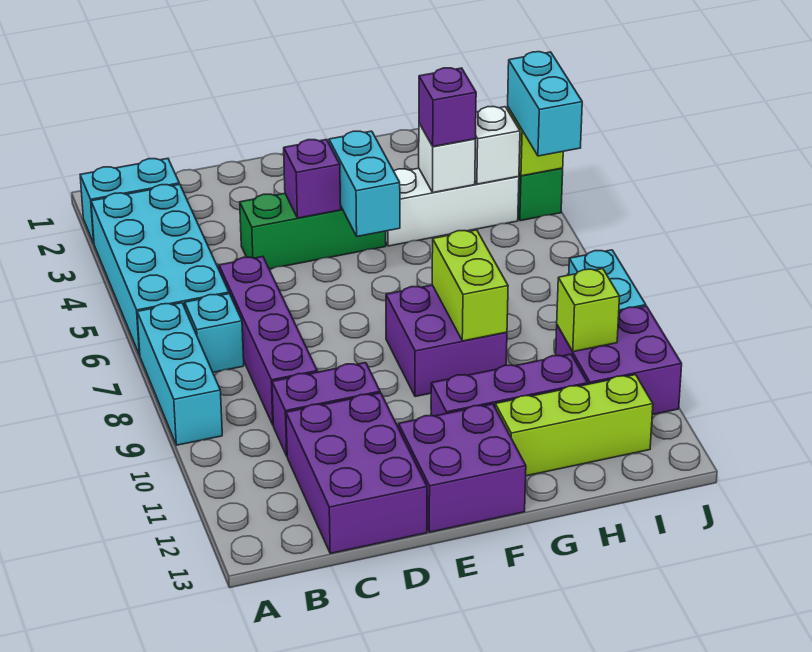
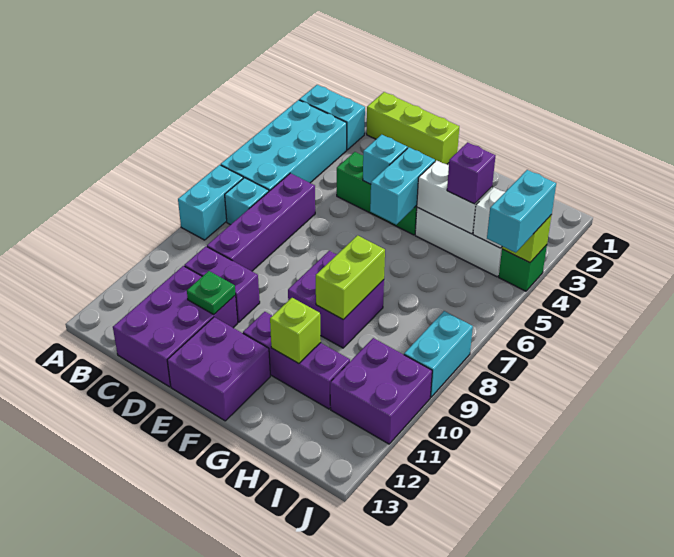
cyan brick A7:A9 level 1 -> cyan brick A7:A8 level 1
none -> green plate D11 level 2
purple brick E4 level 2 -> cyan brick E4 level 2
lime brick G12:I12 level 1 -> lime brick C1:E1 level 1
white brick H4 level 2 -> white brick G4:H4 level 2
lime brick I10 level 2 -> lime brick G11 level 2

